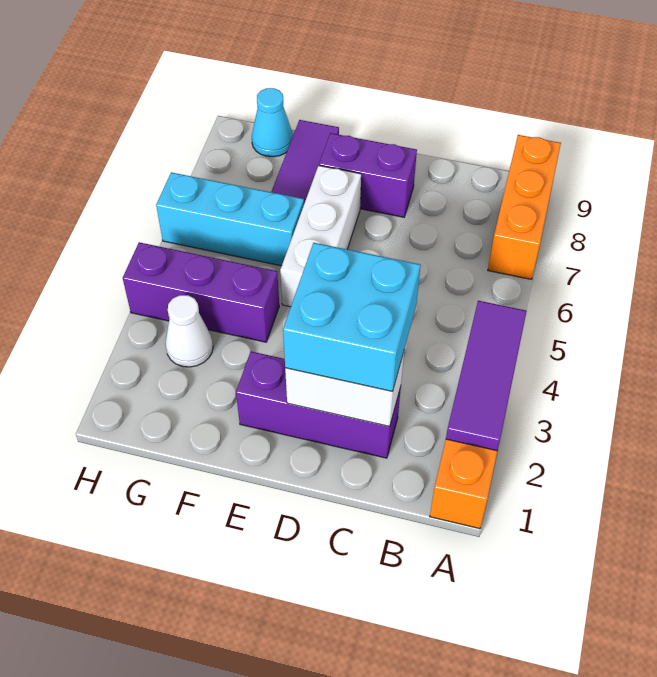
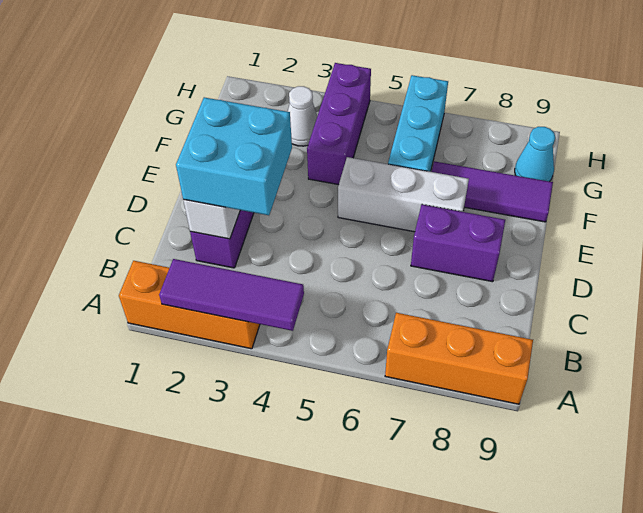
purple brick D8:E8 level 1 -> purple brick D7:D8 level 1

